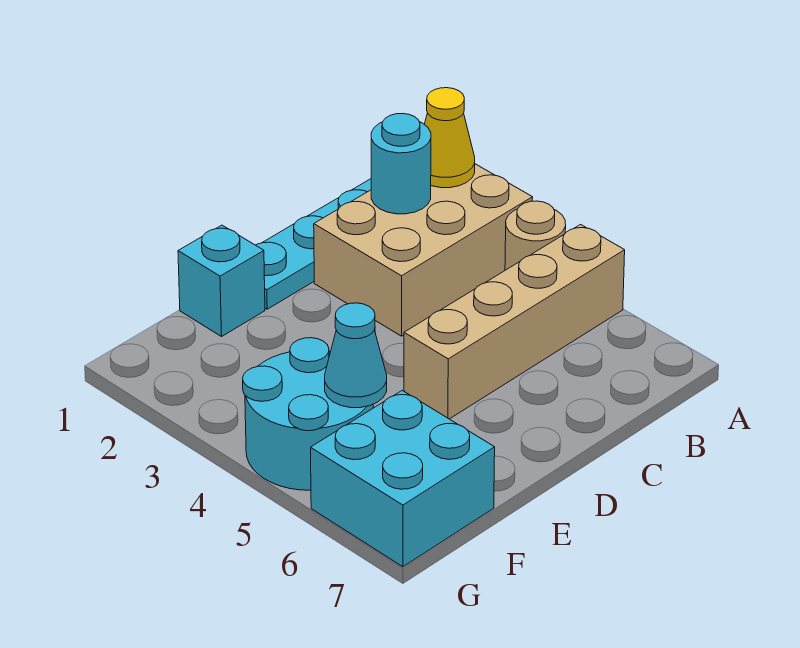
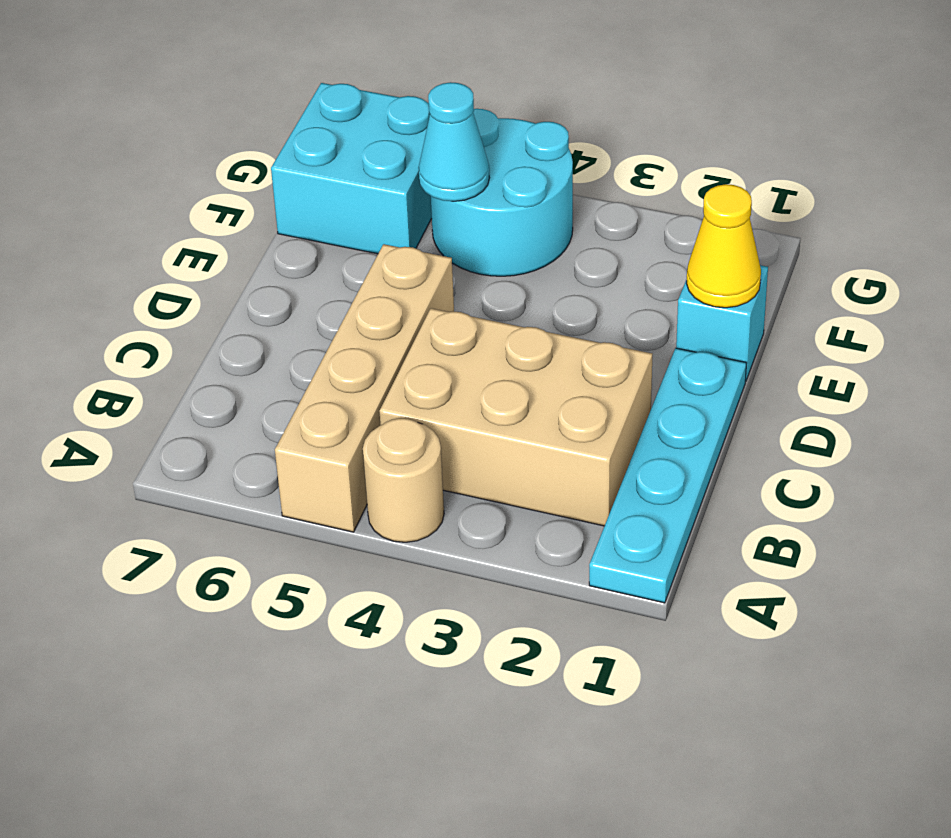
tan brick A2:C3 level 1 -> tan brick B2:C4 level 1
yellow cone A2 level 2 -> yellow cone E1 level 2
cyan round brick B2 level 2 -> none

